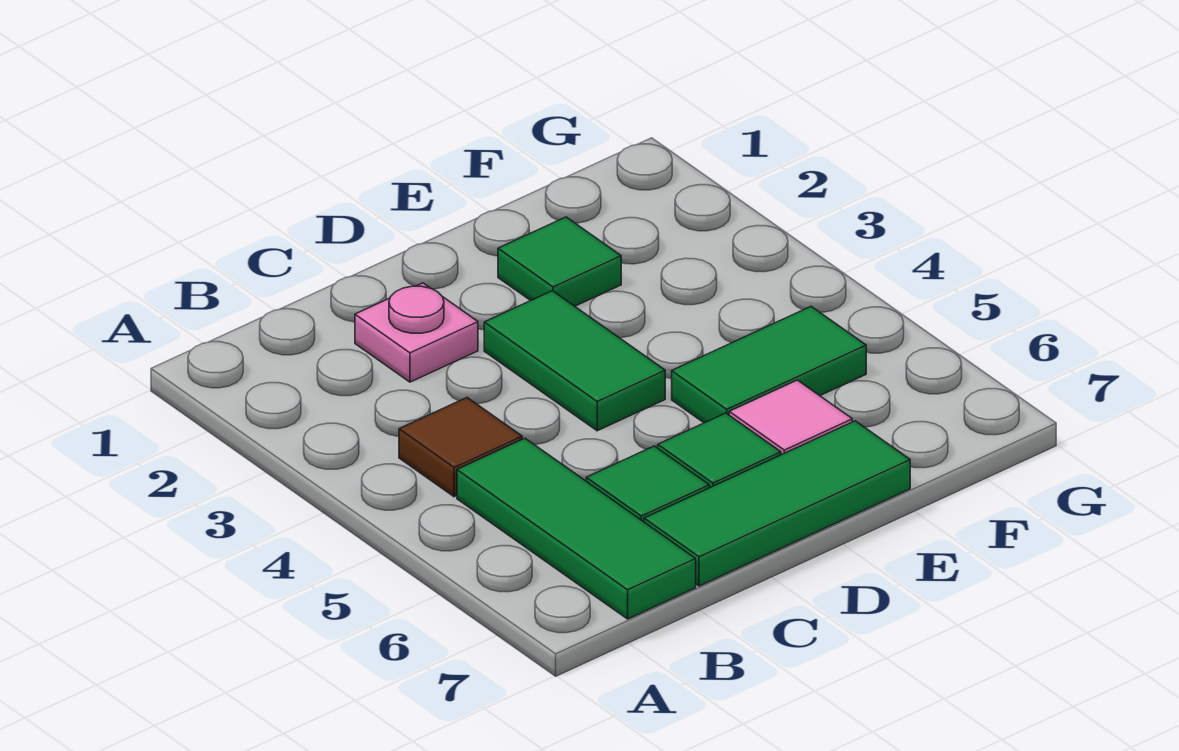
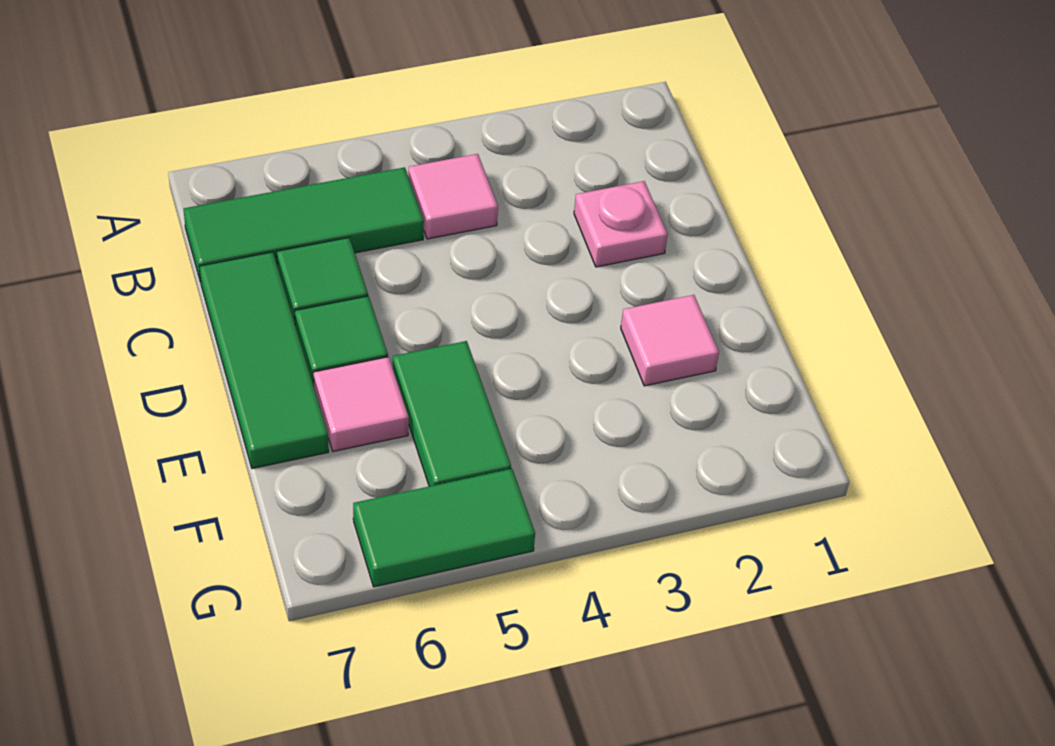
brown tile B4 level 1 -> pink tile B4 level 1
green tile D3:D4 level 1 -> green tile G5:G6 level 1
green tile E2 level 1 -> pink tile E2 level 1

